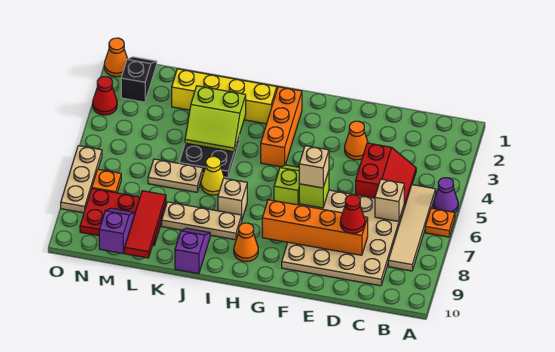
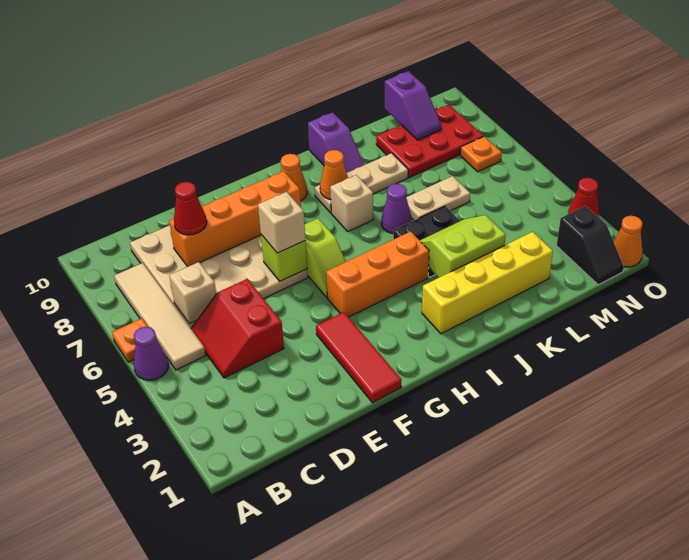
orange cone E3 level 1 -> orange cone I8 level 2
orange brick H2:H4 level 1 -> orange brick G4:I4 level 1
yellow cone J6 level 1 -> purple cone J6 level 1
red tile L8:L10 level 2 -> red tile F1:F3 level 1
tan plate O6:O8 level 1 -> none

